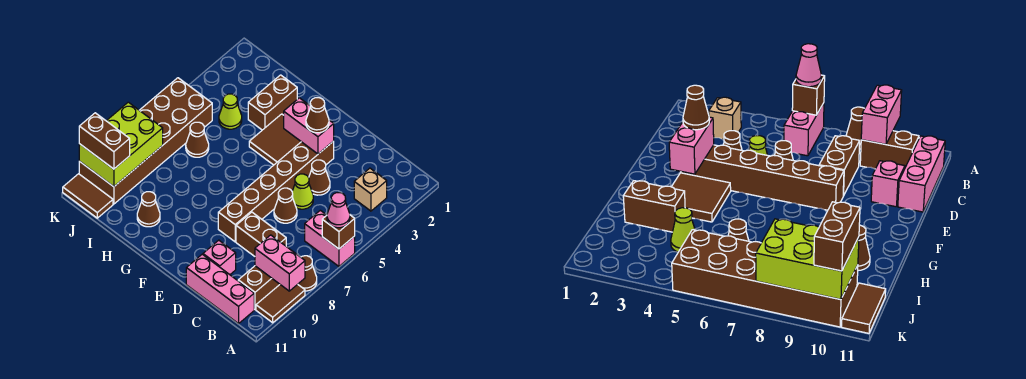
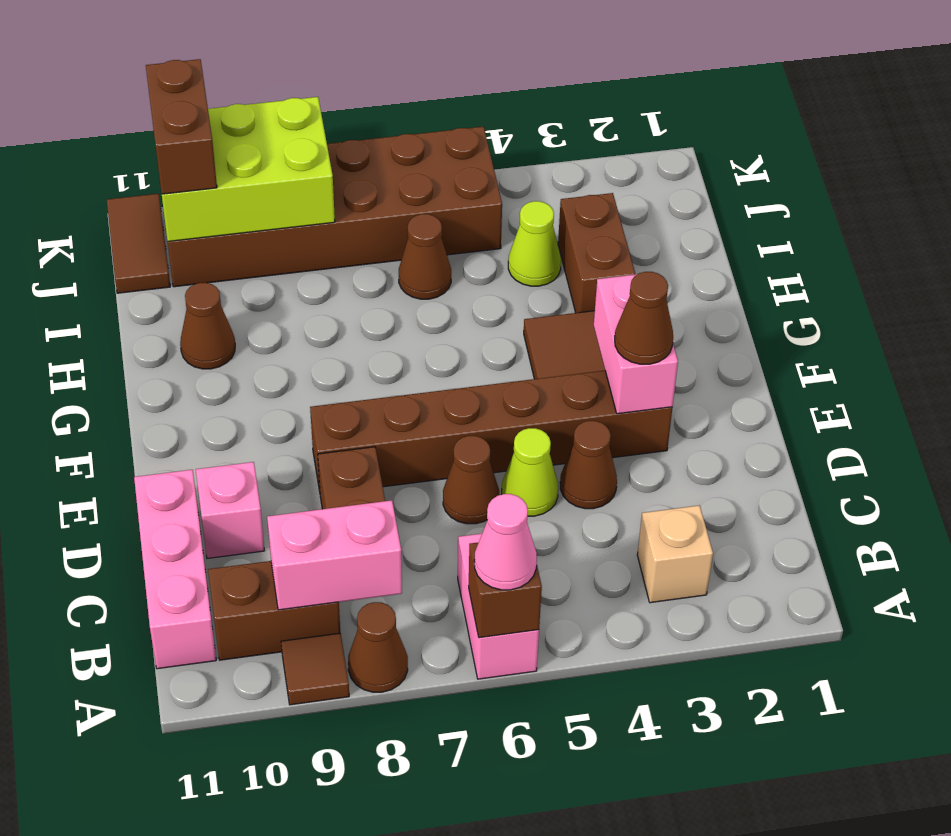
brown tile A9:A10 level 1 -> brown tile A9 level 1
pink brick A9:B9 level 2 -> pink brick B8:B9 level 2
brown brick H2:H3 level 1 -> brown brick H3:I3 level 1

